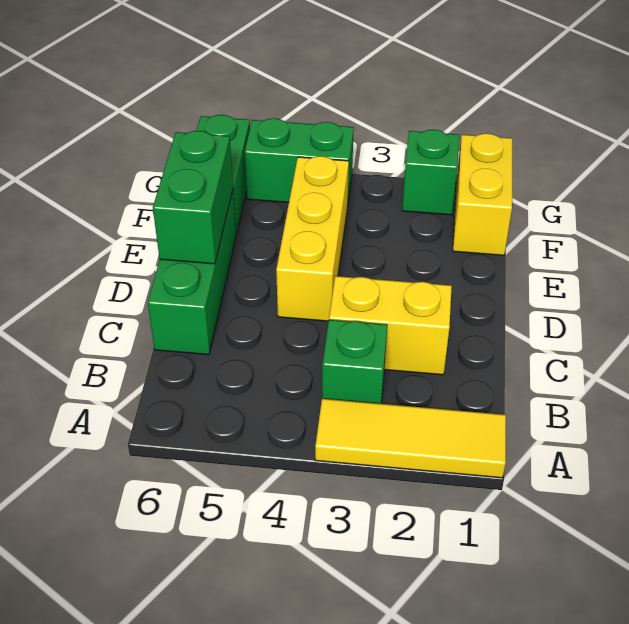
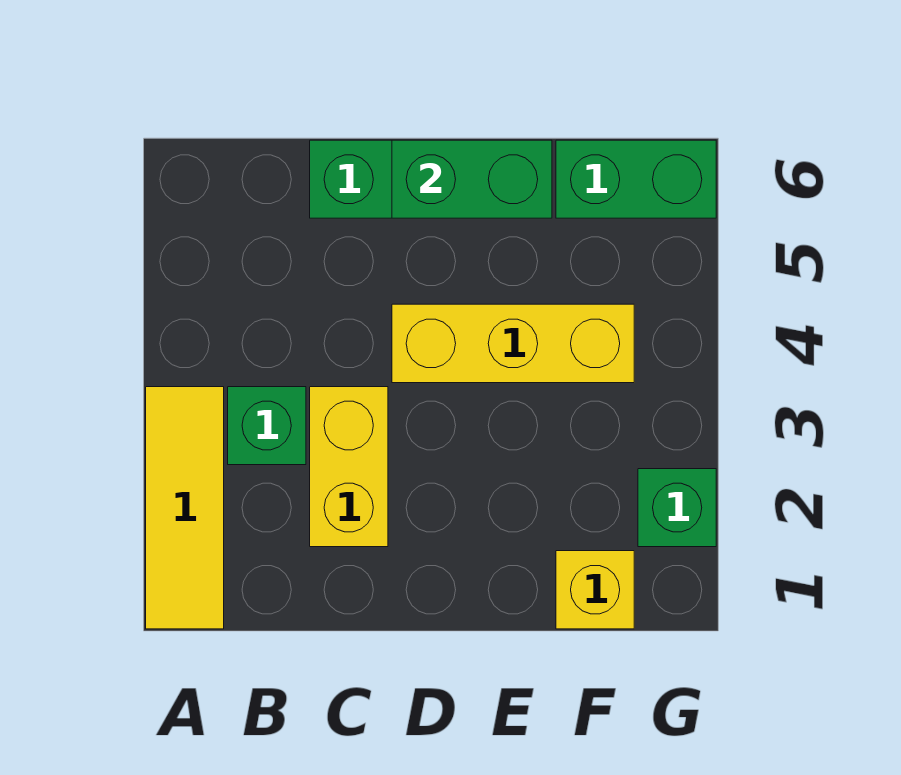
yellow brick F1:G1 level 1 -> yellow brick F1 level 1
green brick G4:G5 level 1 -> none

